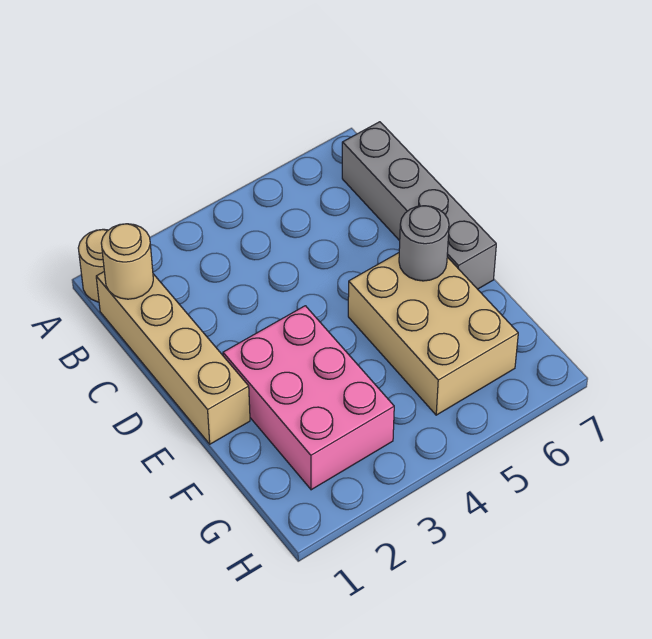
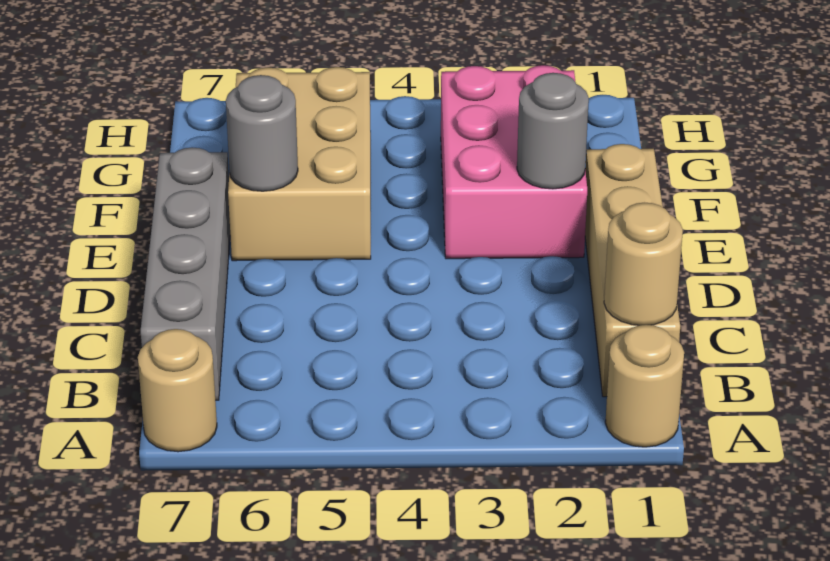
none -> tan round brick A7 level 1
none -> grey round brick E2 level 2

